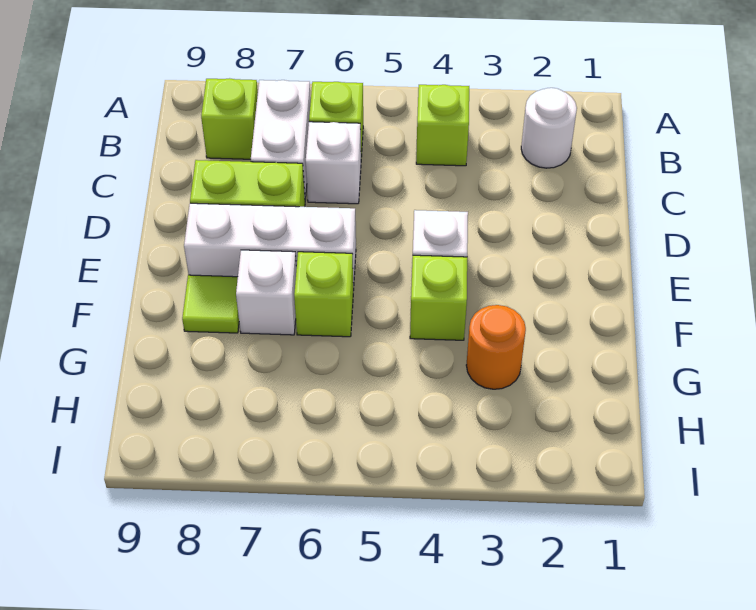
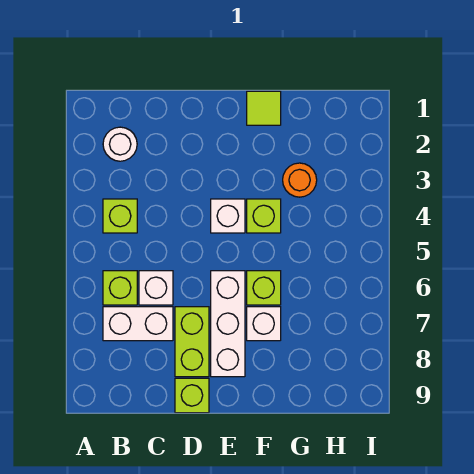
lime brick B8 level 1 -> lime brick D9 level 1
lime tile F8 level 1 -> lime tile F1 level 1

